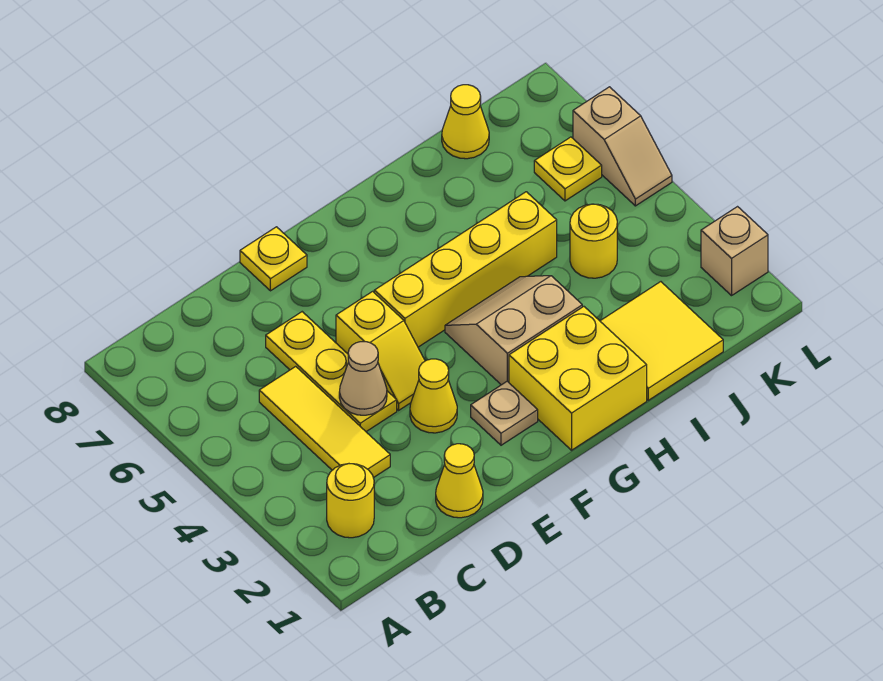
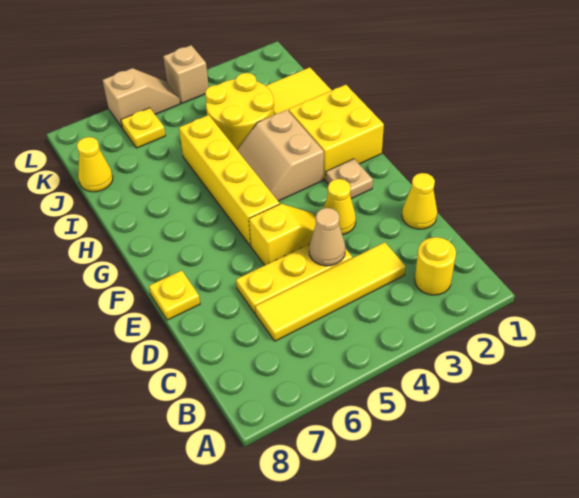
yellow tile C3:C5 level 1 -> yellow tile C3:C6 level 1
yellow round brick J4 level 1 -> yellow round brick I3:J4 level 1
tan brick L2 level 1 -> tan brick L4 level 1

